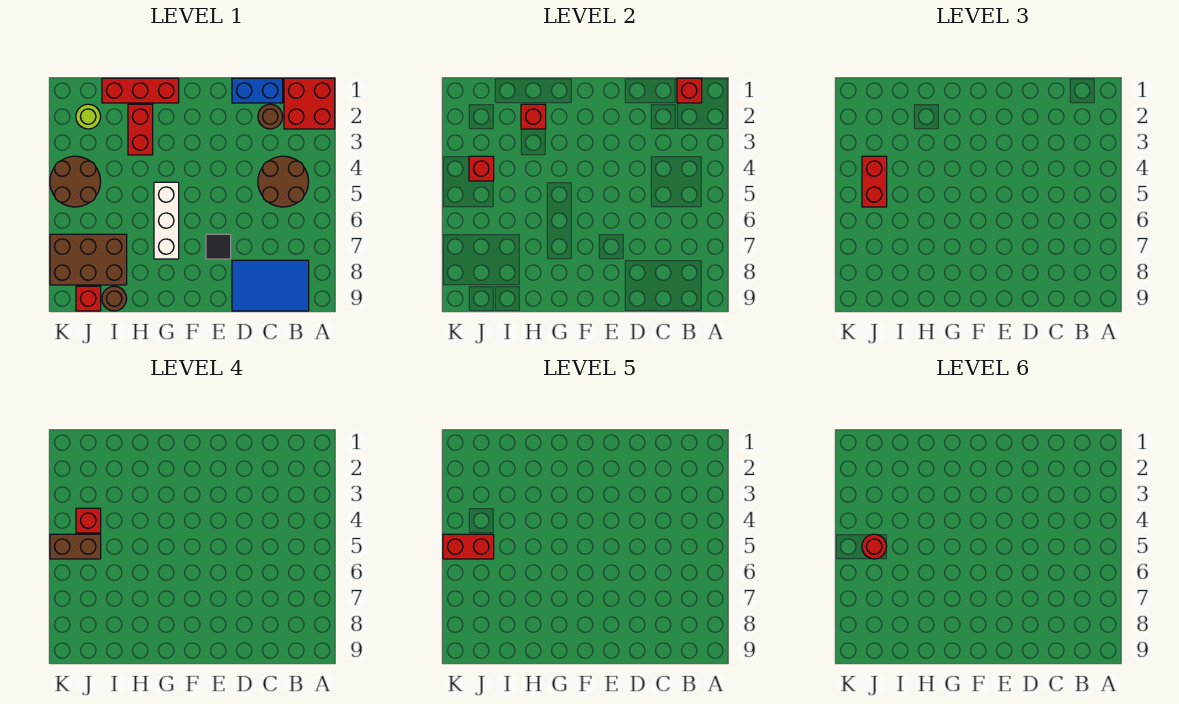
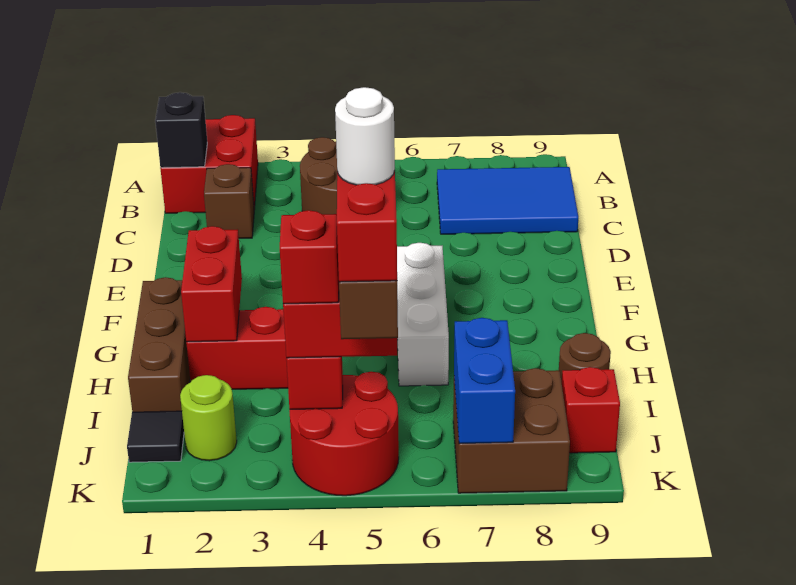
red brick B1 level 2 -> black brick B1 level 2
blue tile B8:D9 level 1 -> blue tile B7:C9 level 1
blue brick C1:D1 level 1 -> blue brick J7:K7 level 2
brown round brick C2 level 1 -> brown brick C2 level 1
black tile E7 level 1 -> black tile J1 level 1
red brick G1:I1 level 1 -> brown brick G1:I1 level 1
white brick G5:G7 level 1 -> white brick F6:H6 level 1
red brick H2 level 2 -> red brick G2:H2 level 2
brown brick I7:K8 level 1 -> brown brick J7:K8 level 1
brown round brick J4:K5 level 1 -> red round brick J4:K5 level 1
red round brick J5 level 6 -> white round brick J5 level 6

